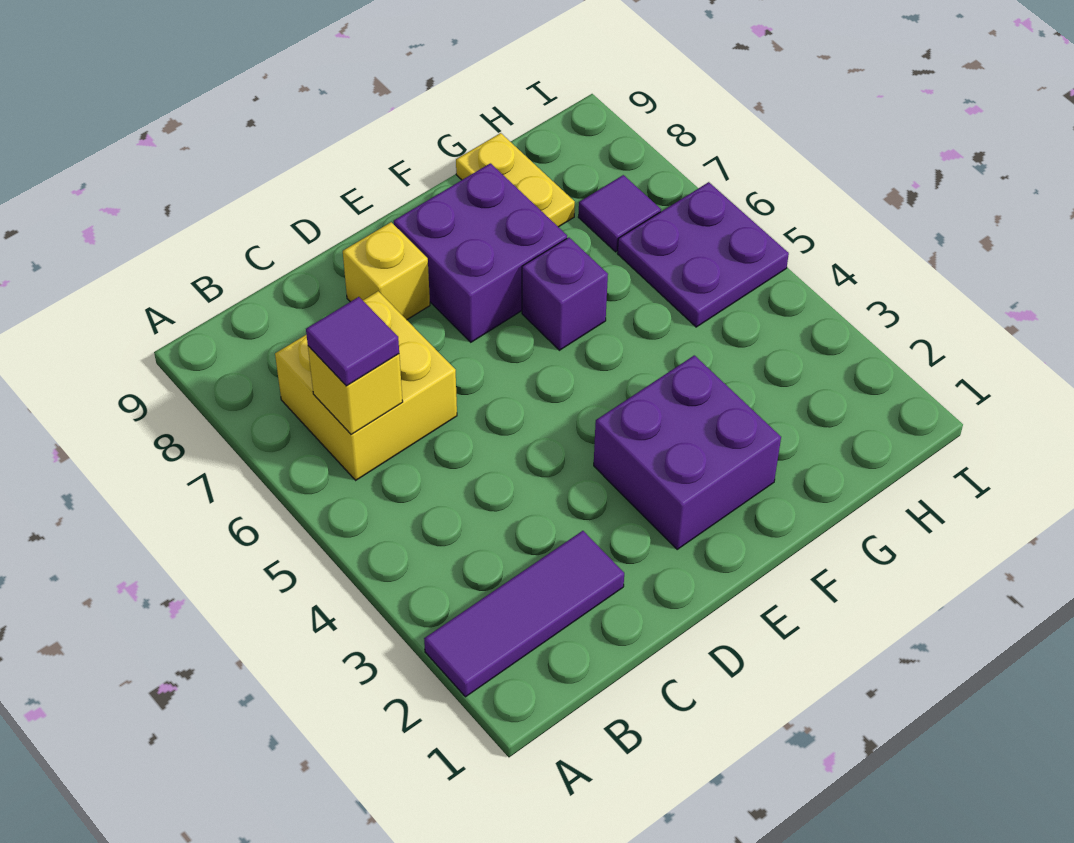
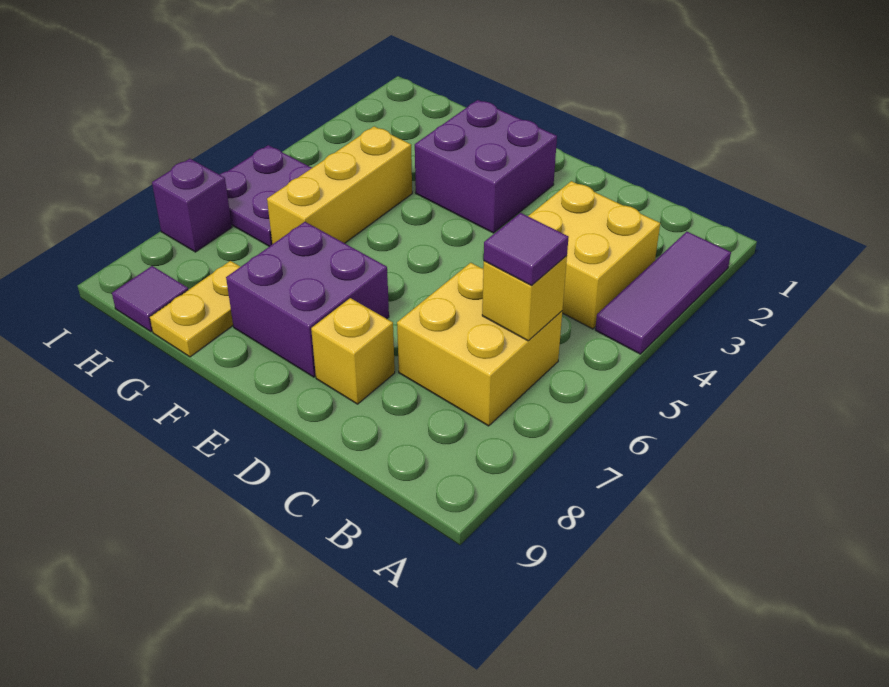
purple tile A2:C2 level 1 -> purple tile A2:A4 level 1
none -> yellow brick B3:C4 level 1
purple brick F6 level 1 -> purple brick I7 level 1
none -> yellow brick G4:G6 level 1
purple tile H7 level 1 -> purple tile H9 level 1

